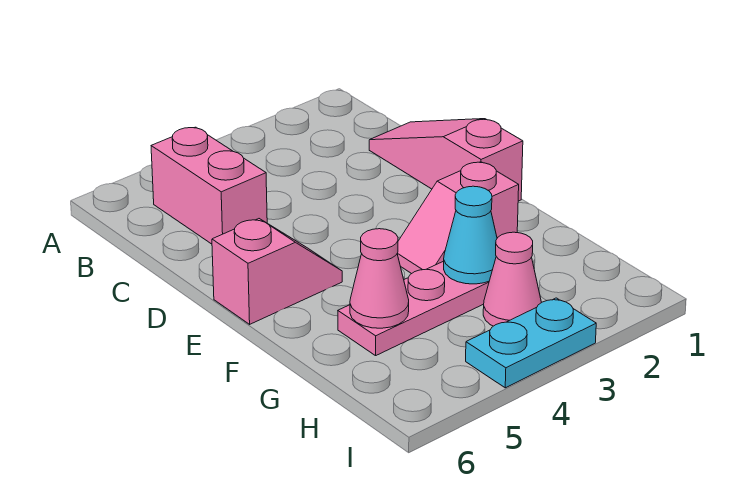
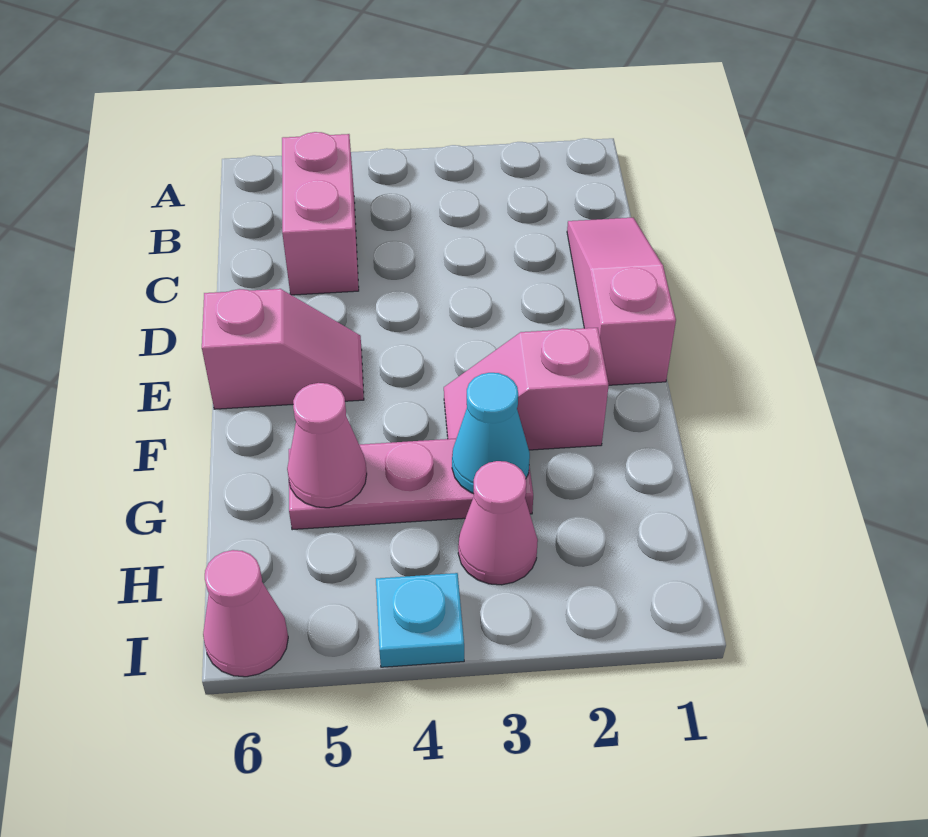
cyan plate I3:I4 level 1 -> cyan plate I4 level 1
none -> pink cone I6 level 1

